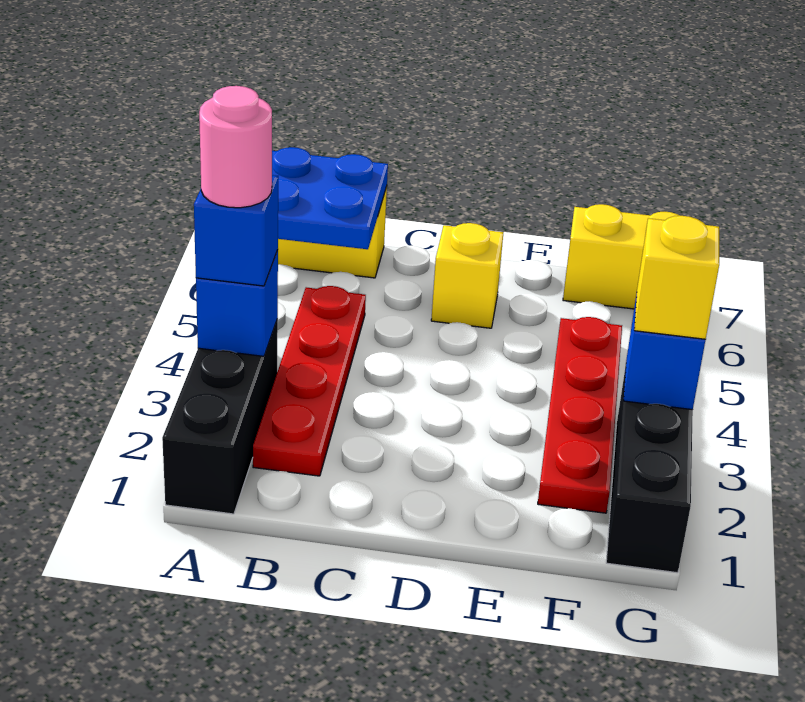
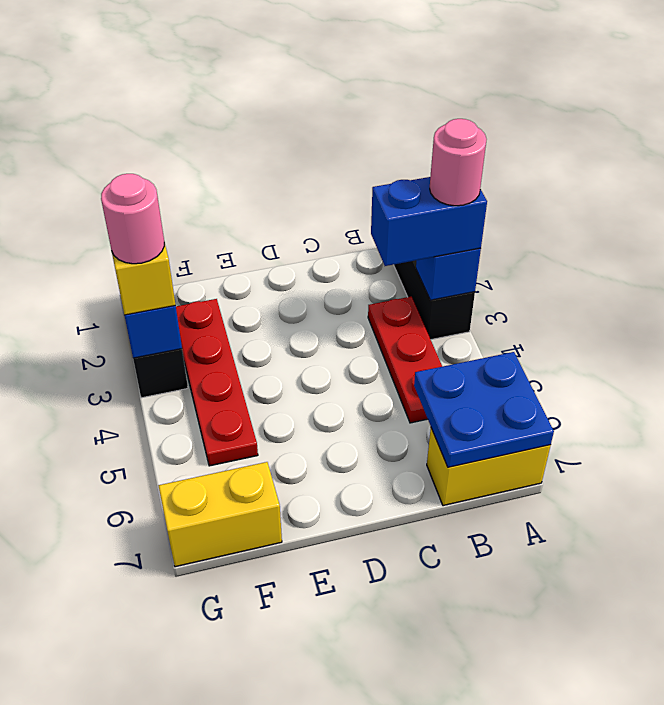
blue brick A3 level 3 -> blue brick A3:B3 level 3
red plate B2:B5 level 1 -> red plate B3:B5 level 1
yellow brick D6 level 1 -> none
none -> pink round brick G3 level 4

